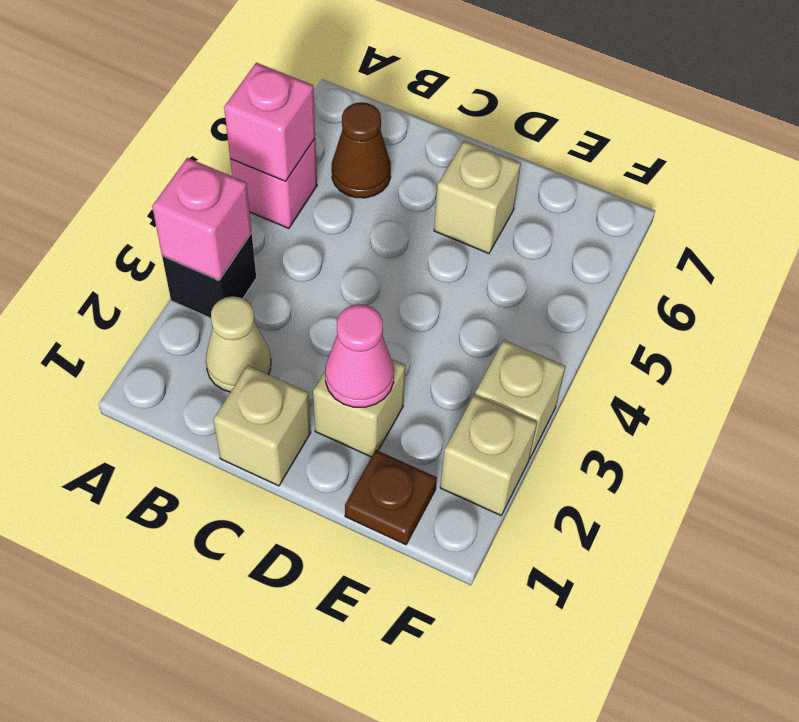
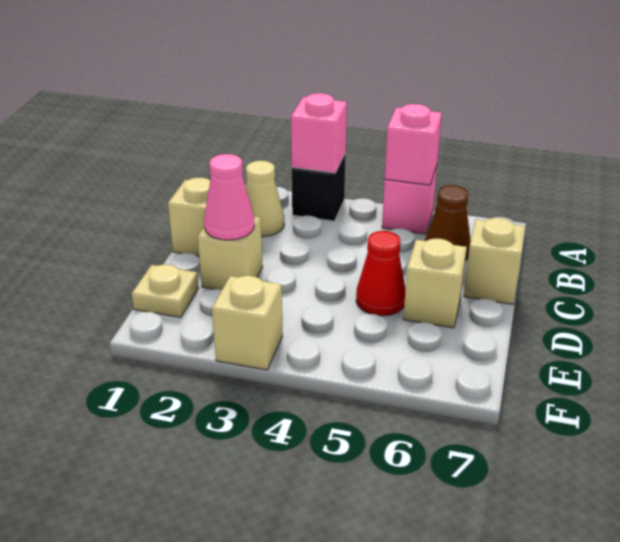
none -> red cone D5 level 1
brown plate E1 level 1 -> tan plate E1 level 1
tan brick F2 level 1 -> tan brick C7 level 1

